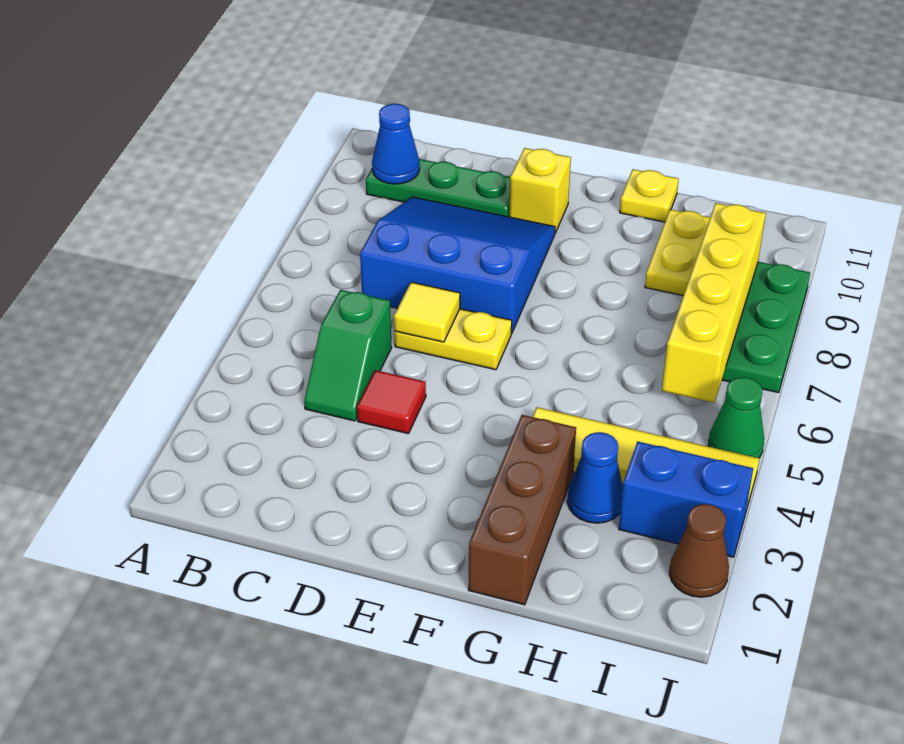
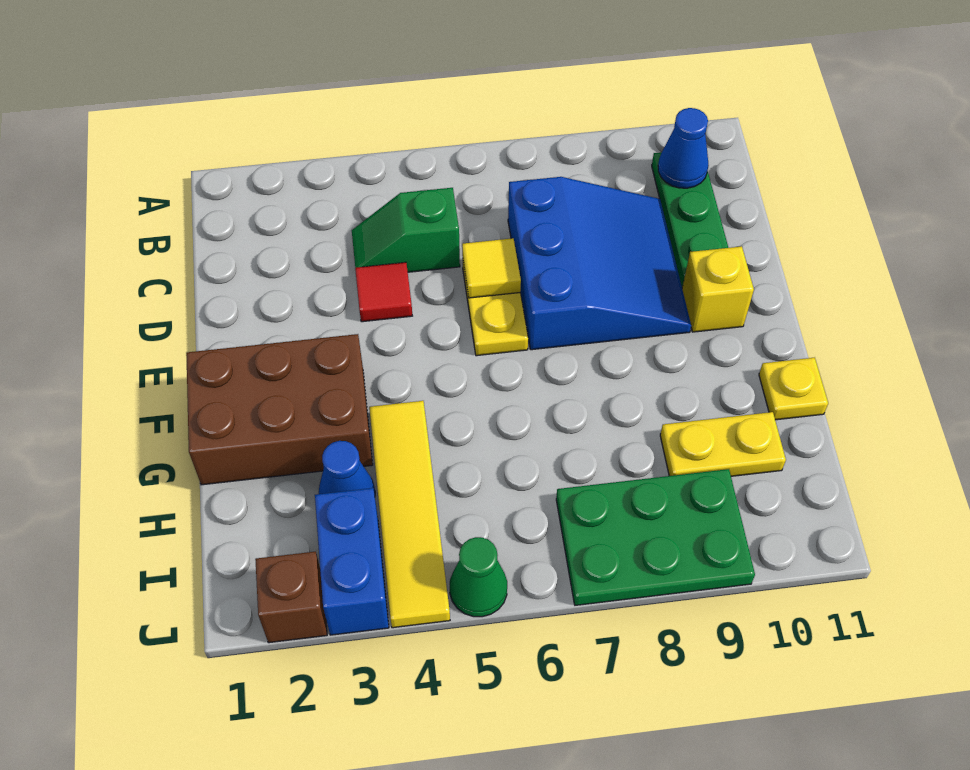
brown brick G1:G3 level 1 -> brown brick F1:G3 level 1
yellow brick I6:I9 level 2 -> none
brown cone J2 level 1 -> brown brick J2 level 1

